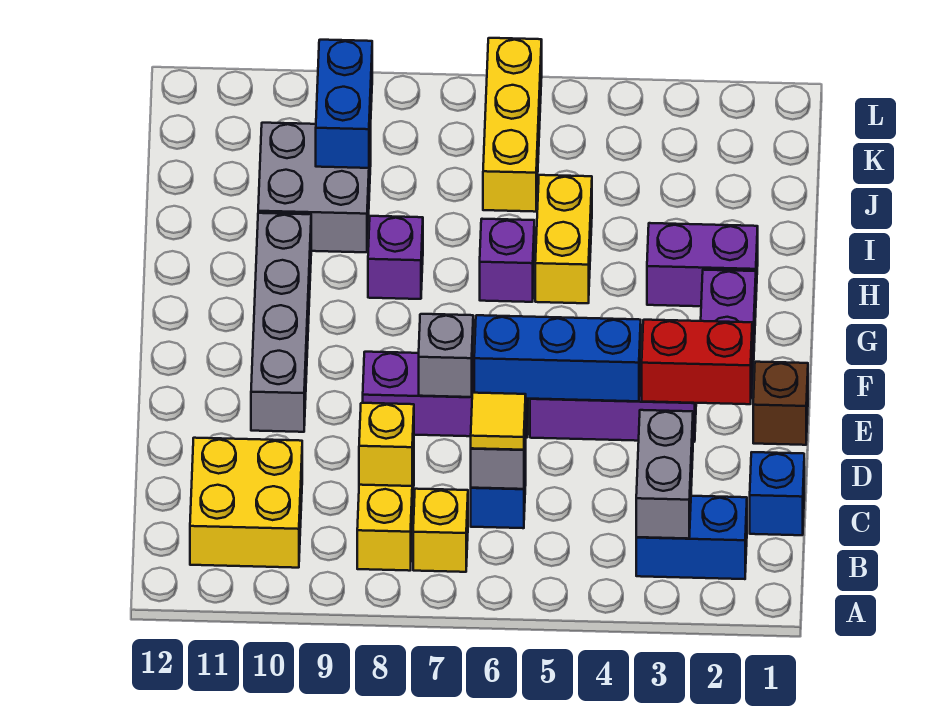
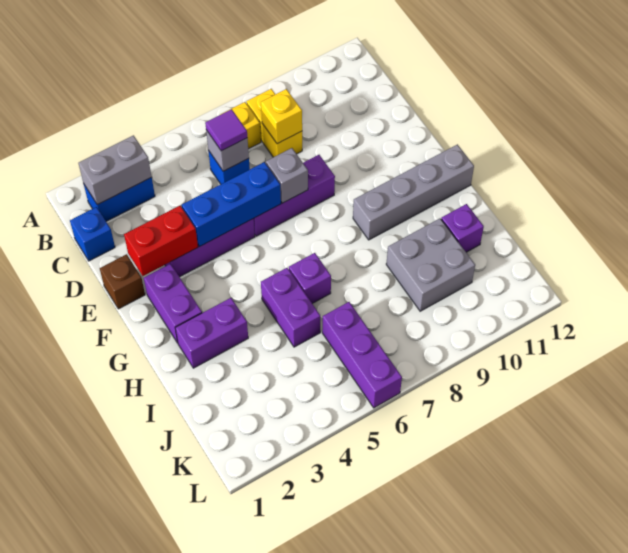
grey brick B3:C3 level 2 -> grey brick B2:B3 level 2
yellow brick B10:C11 level 1 -> none
yellow tile C6 level 3 -> purple tile C6 level 3
grey brick E10:H10 level 1 -> grey brick G9:G12 level 1
yellow brick H5:I5 level 1 -> purple brick H5:I5 level 1
purple brick H8 level 1 -> purple brick I11 level 1
yellow brick J6:L6 level 1 -> purple brick J6:L6 level 1
blue brick J9:K9 level 2 -> none

